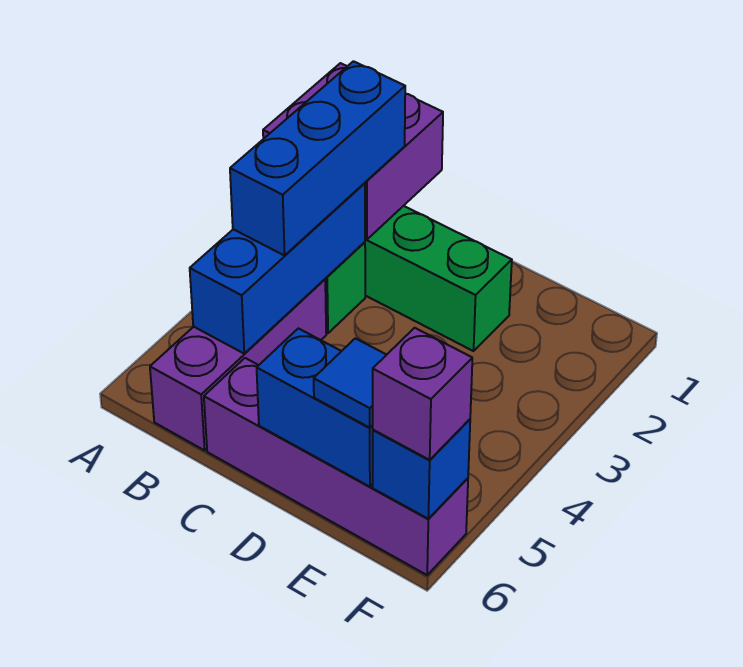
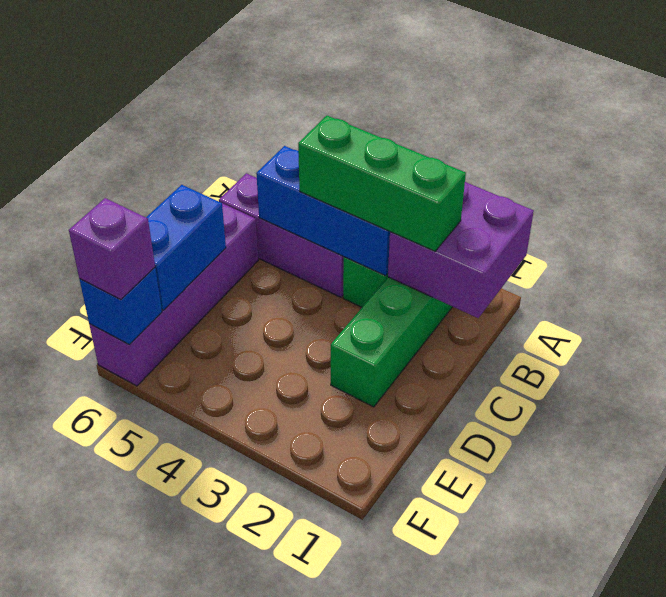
blue brick B2:B4 level 3 -> green brick B2:B4 level 3
blue tile E6 level 3 -> none

